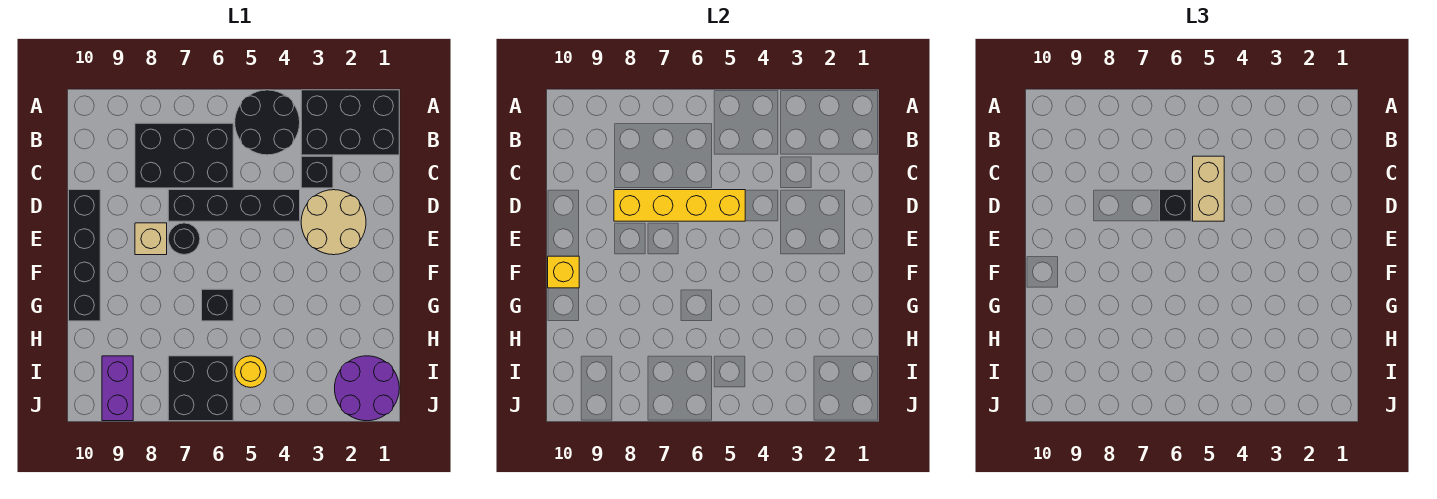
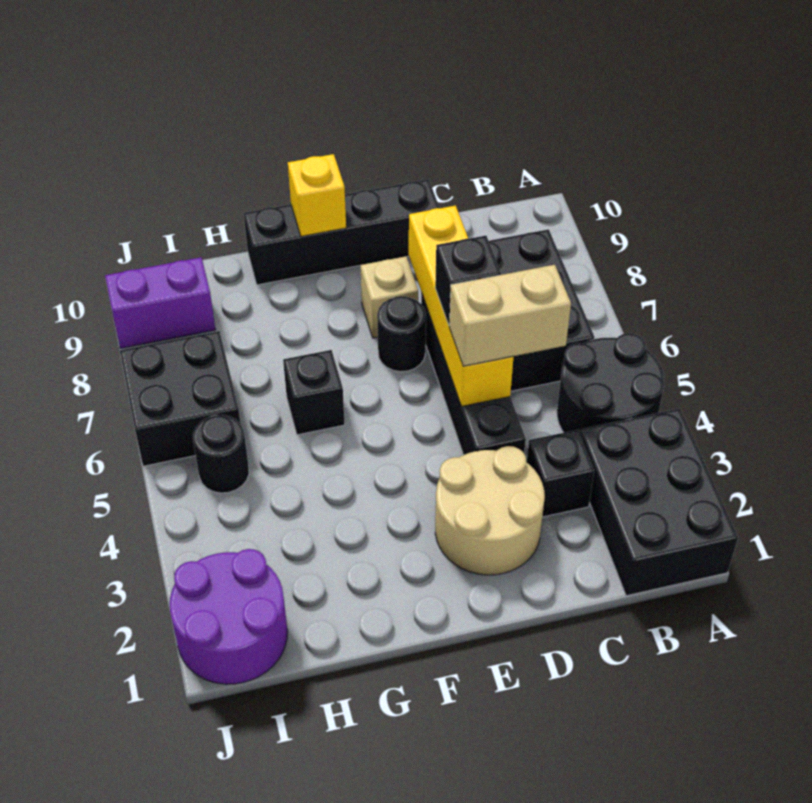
yellow round brick I5 level 1 -> black round brick I5 level 1

